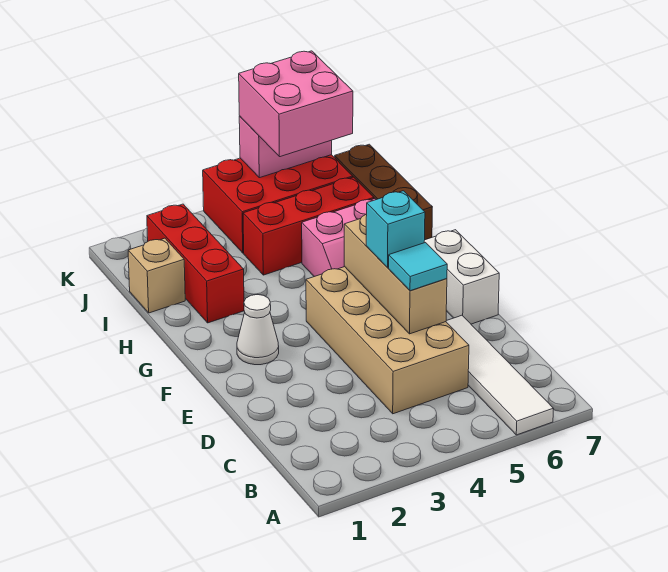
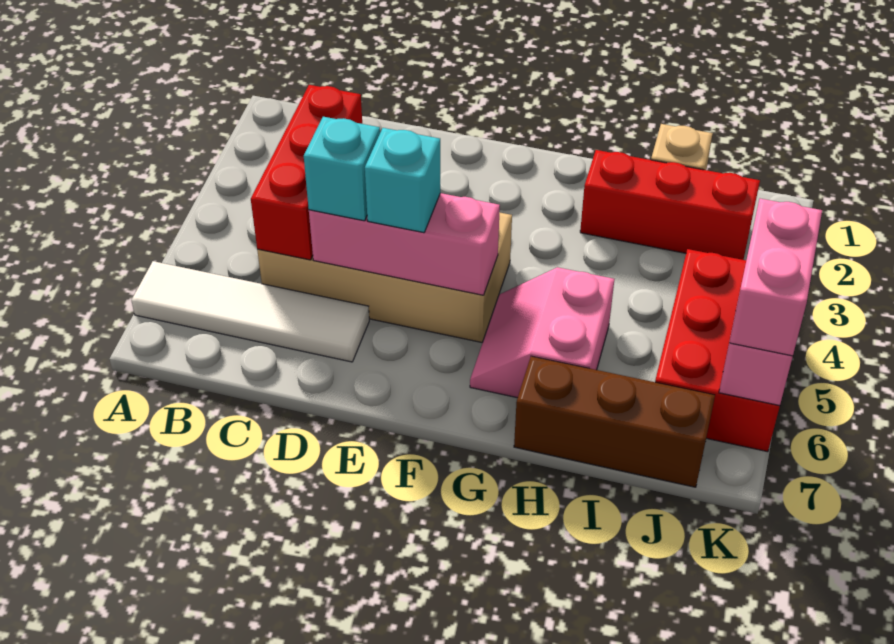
tan brick D5:F5 level 2 -> pink brick D5:F5 level 2
cyan tile D5 level 3 -> cyan brick D5 level 3
white brick E7:F7 level 1 -> none
white cone F2 level 1 -> none
red brick I4:I6 level 1 -> red brick C3:C5 level 2
pink brick J5:K6 level 3 -> pink brick K5:K6 level 3

